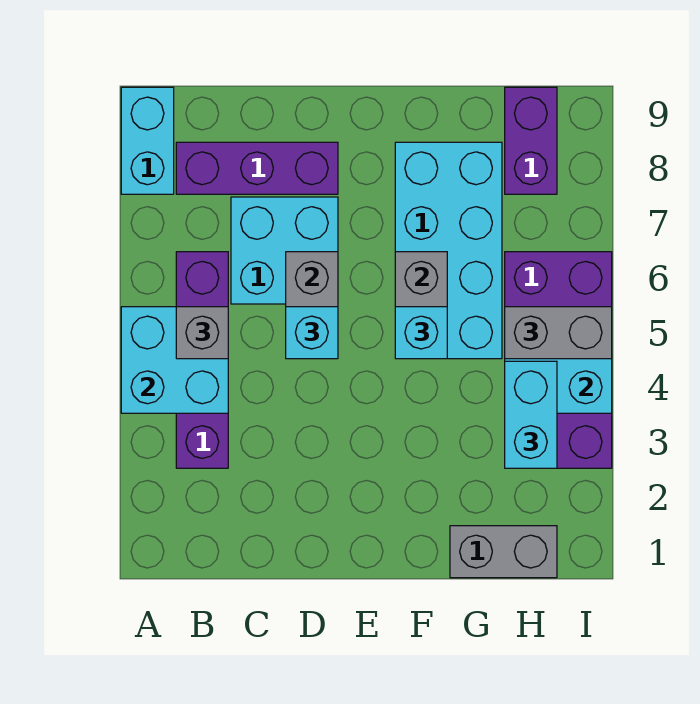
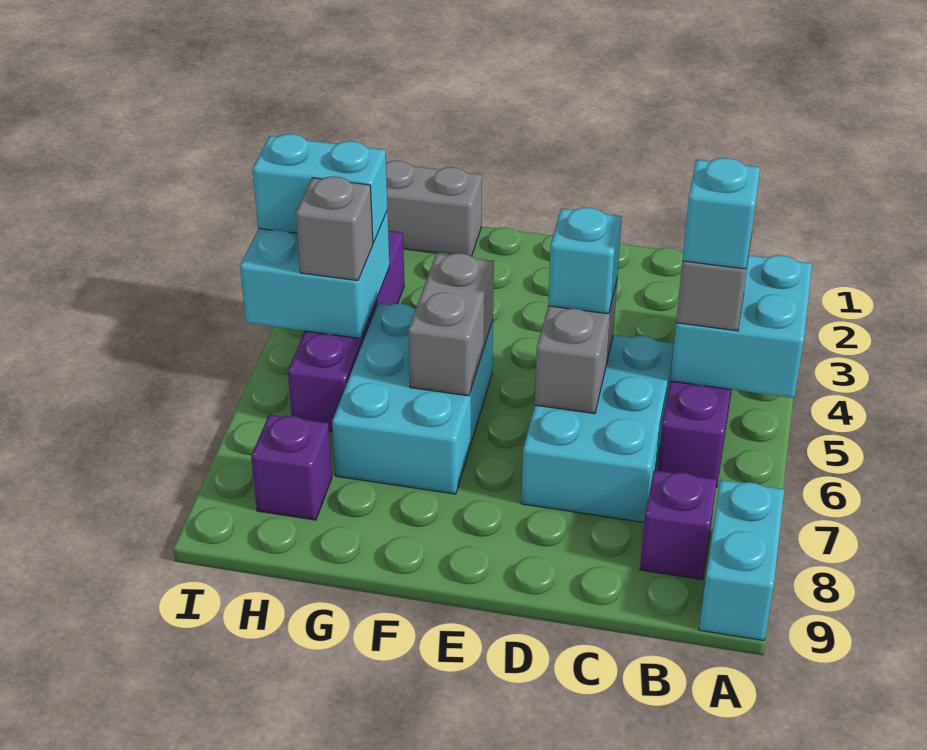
purple brick B8:D8 level 1 -> purple brick B8 level 1
cyan brick C6:D7 level 1 -> cyan brick C5:D7 level 1
cyan brick F5:G8 level 1 -> cyan brick F5:G7 level 1
cyan brick F5 level 3 -> cyan brick B5 level 4
purple brick H3:I6 level 1 -> purple brick H3:H6 level 1
cyan brick H3:H4 level 3 -> cyan brick H4:I4 level 3
grey brick H5:I5 level 3 -> grey brick H5 level 3
purple brick H8:H9 level 1 -> purple brick H8 level 1

